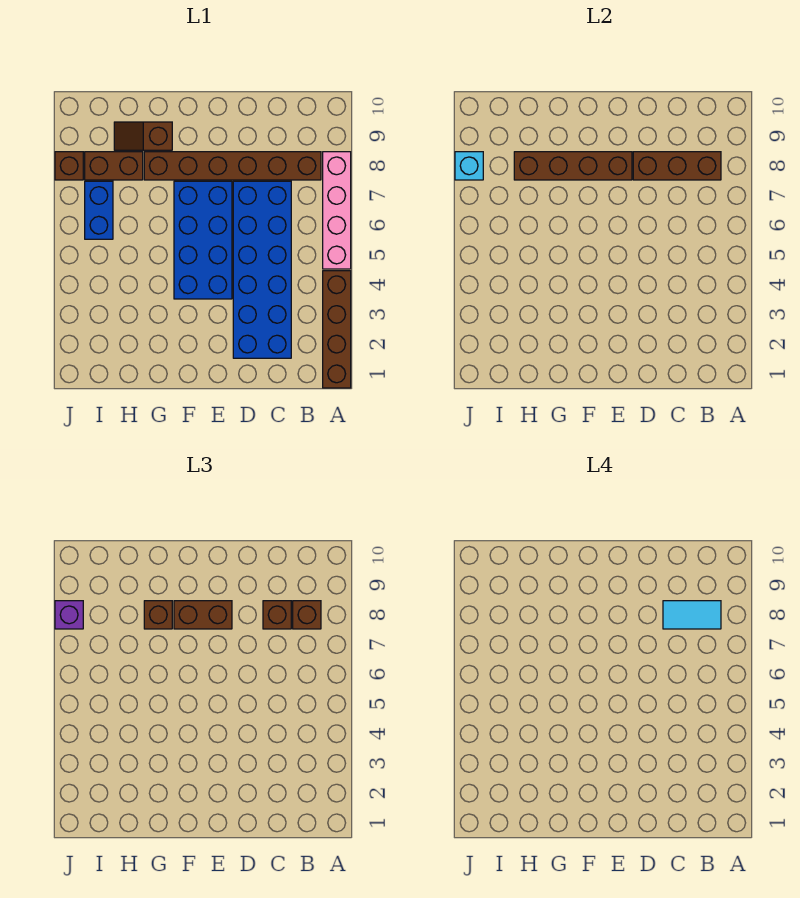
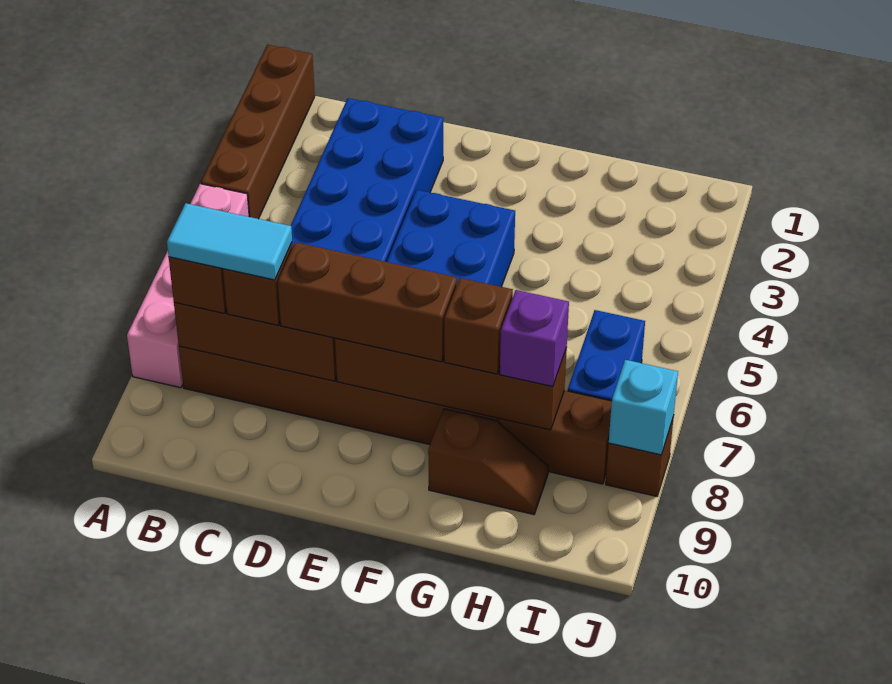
brown brick E8:F8 level 3 -> brown brick D8:F8 level 3
purple brick J8 level 3 -> purple brick H8 level 3

